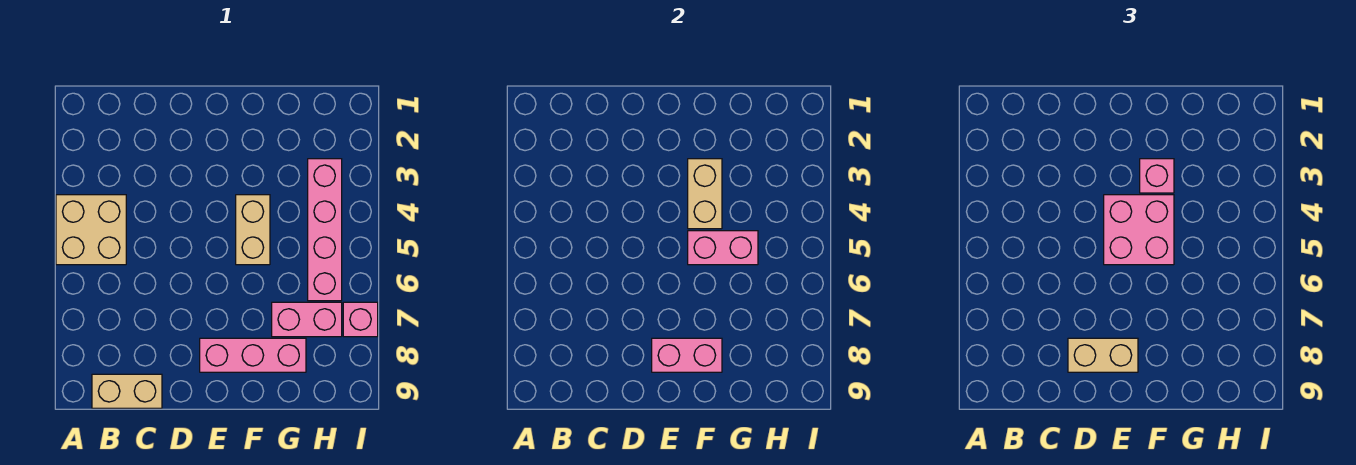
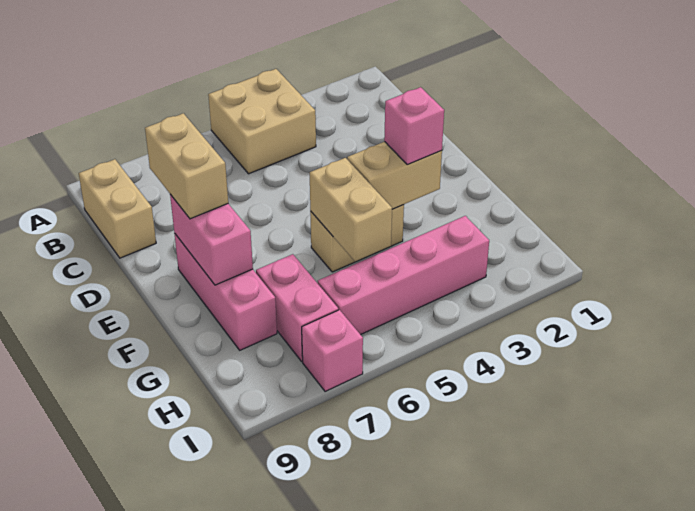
pink brick E4:F5 level 3 -> none
pink brick F5:G5 level 2 -> tan brick F5:G5 level 2

